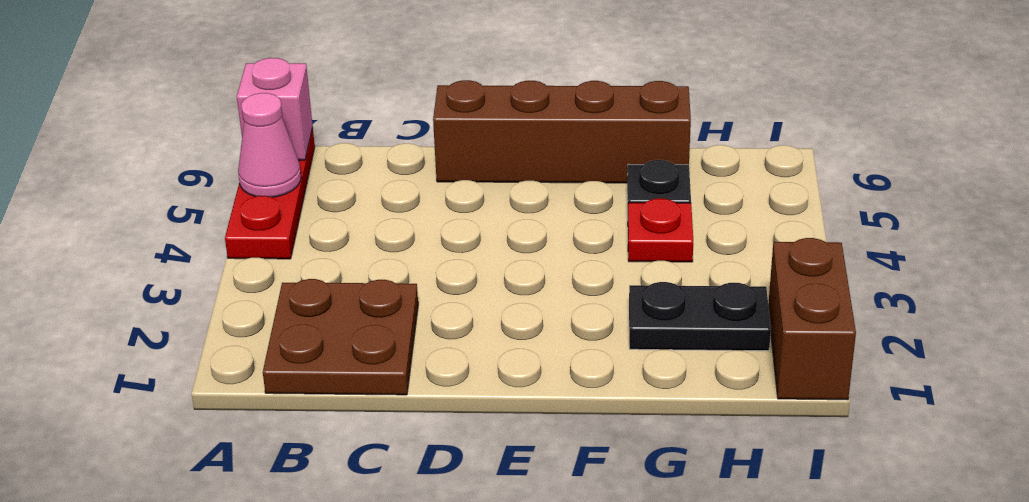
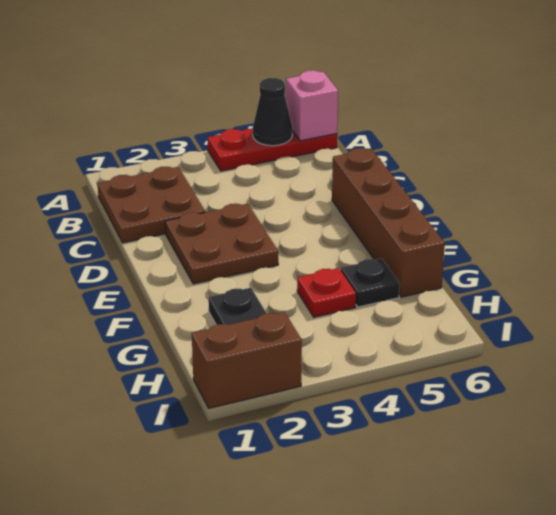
pink cone A5 level 2 -> black cone A5 level 2
none -> brown plate D2:E3 level 1

